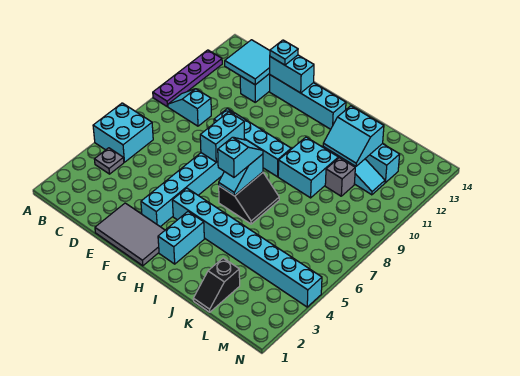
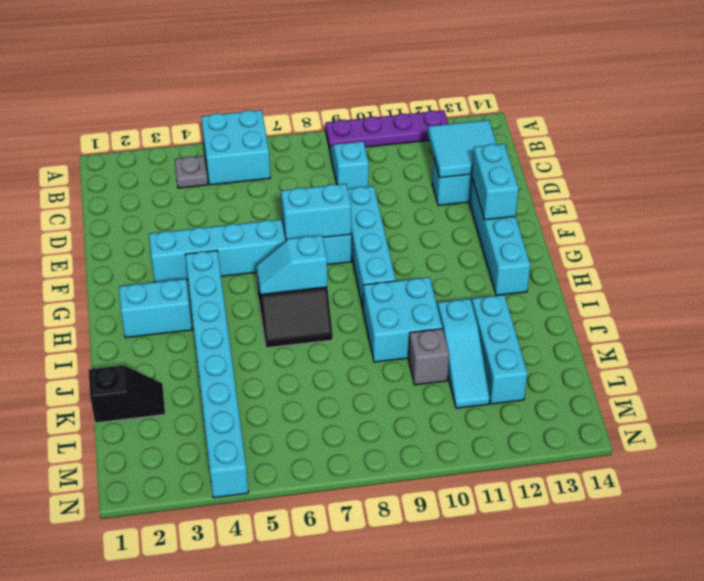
grey tile E1:G2 level 1 -> none
cyan plate E13 level 3 -> none
cyan slope H6:H7 level 3 top 6 -> none
cyan slope J11:K12 level 2 top 12 -> none
black slope K1:K2 level 1 top 2 -> black slope K1:K2 level 1 top 1

